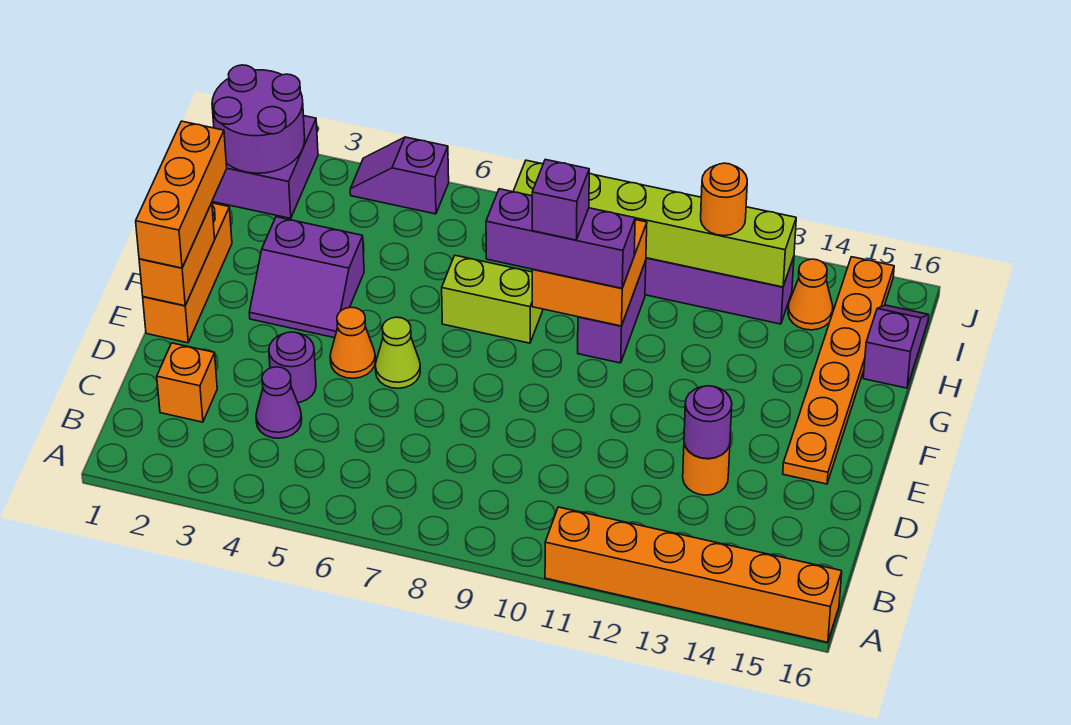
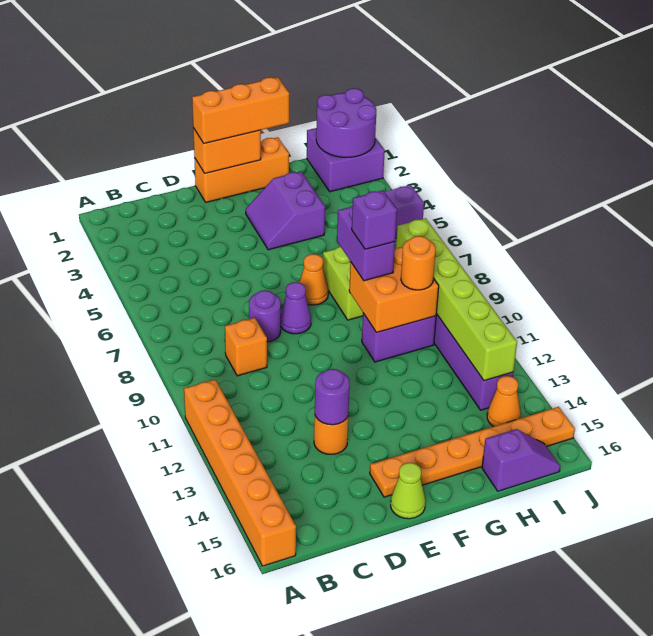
orange brick C2 level 1 -> orange brick C9 level 1
purple cone C4 level 1 -> purple cone E8 level 1
purple round brick D4 level 1 -> purple round brick D8 level 1
orange cone E5 level 1 -> orange cone F7 level 1
lime cone E6 level 1 -> lime cone E16 level 1
purple brick G8:G10 level 3 -> purple brick G8:G9 level 3
orange round brick I12 level 3 -> orange round brick H10 level 3

